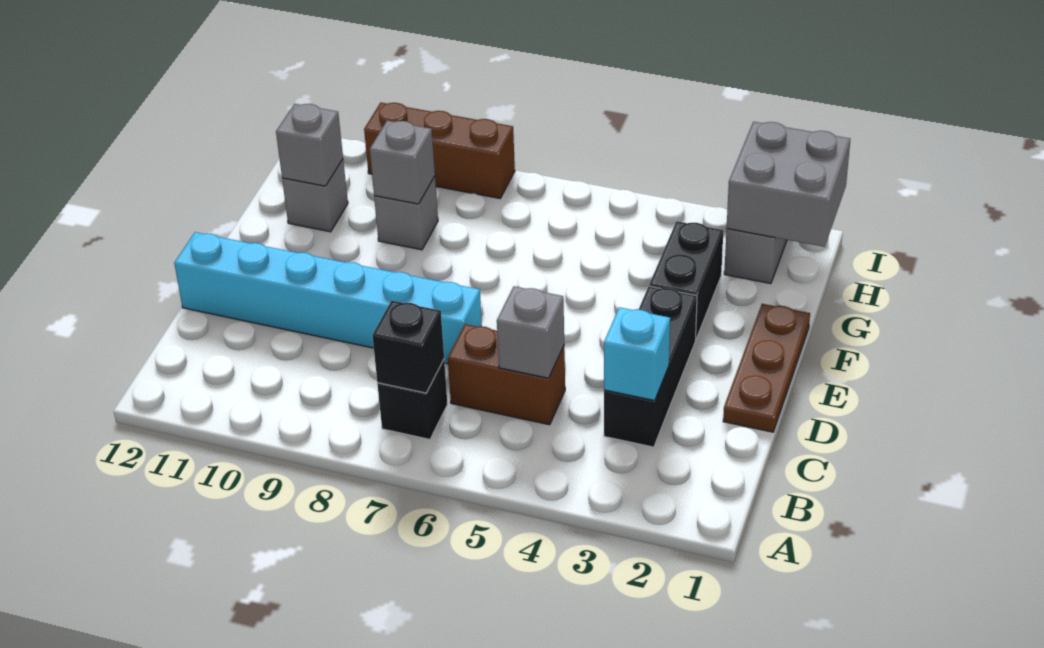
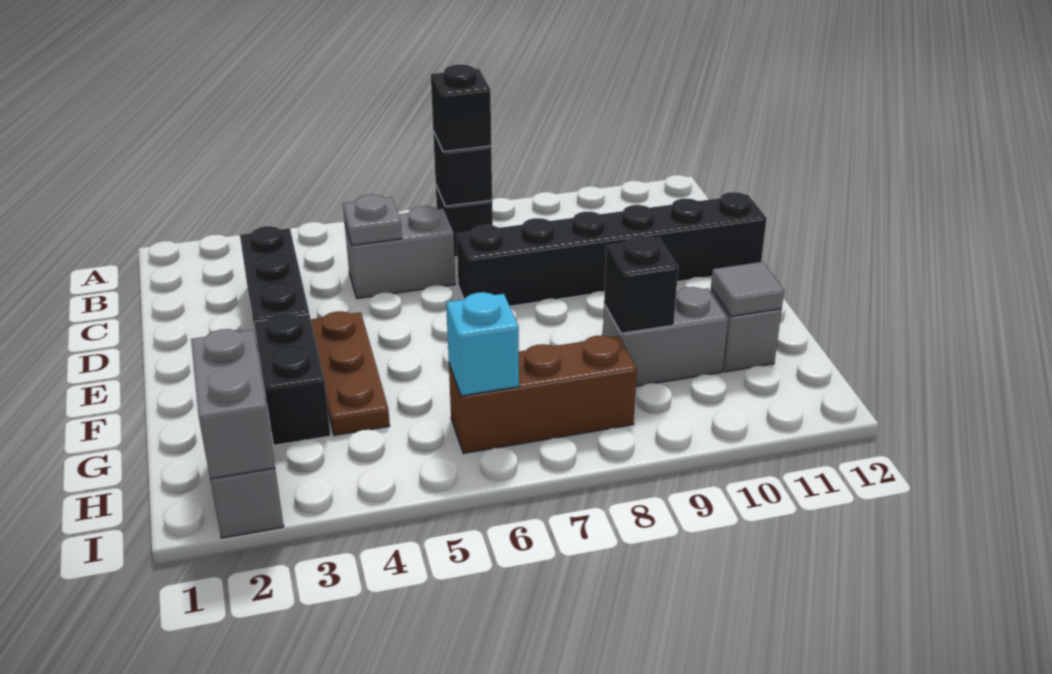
none -> black brick B7 level 3
cyan brick C3 level 2 -> cyan brick H6 level 2
brown brick C5:C6 level 1 -> grey brick C5:C6 level 1
grey brick C5 level 2 -> grey plate C5 level 2
brown plate D1:F1 level 1 -> brown plate E4:G4 level 1
cyan brick D7:D12 level 1 -> black brick D7:D12 level 1
grey brick G9 level 1 -> grey brick G9:G10 level 1
grey brick G9 level 2 -> black brick G9 level 2
grey brick G11 level 2 -> grey tile G11 level 2
grey brick H1:I2 level 2 -> grey brick H2:I2 level 2
brown brick I8:I10 level 1 -> brown brick H6:H8 level 1

